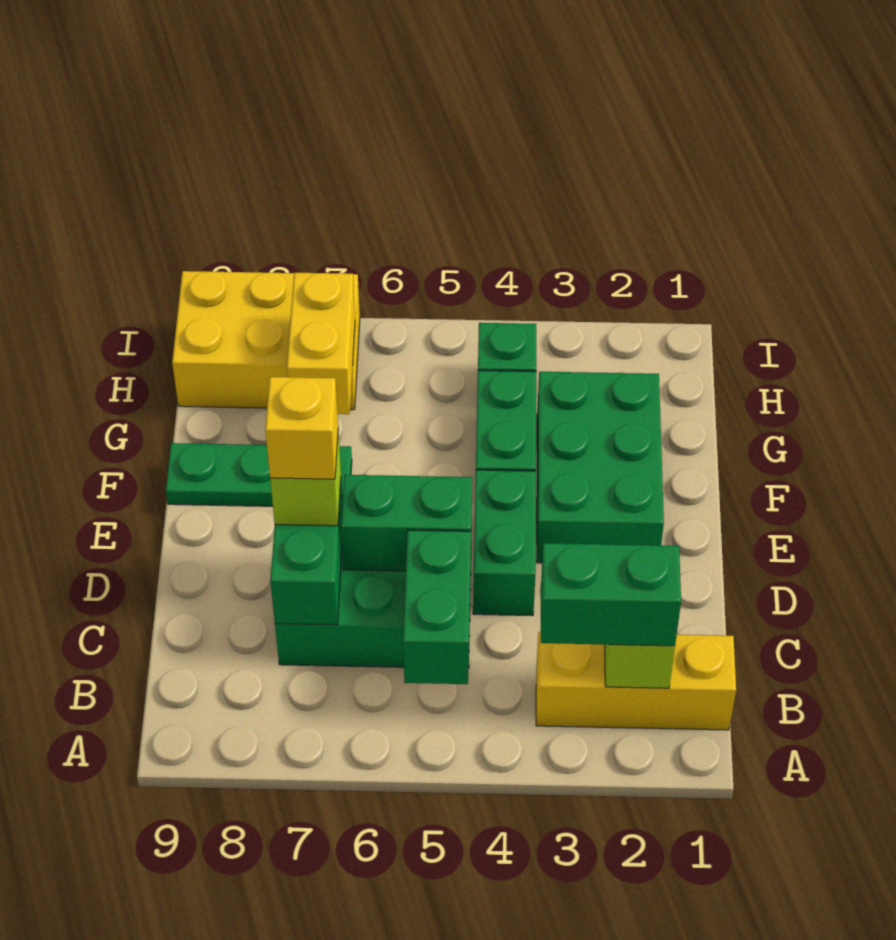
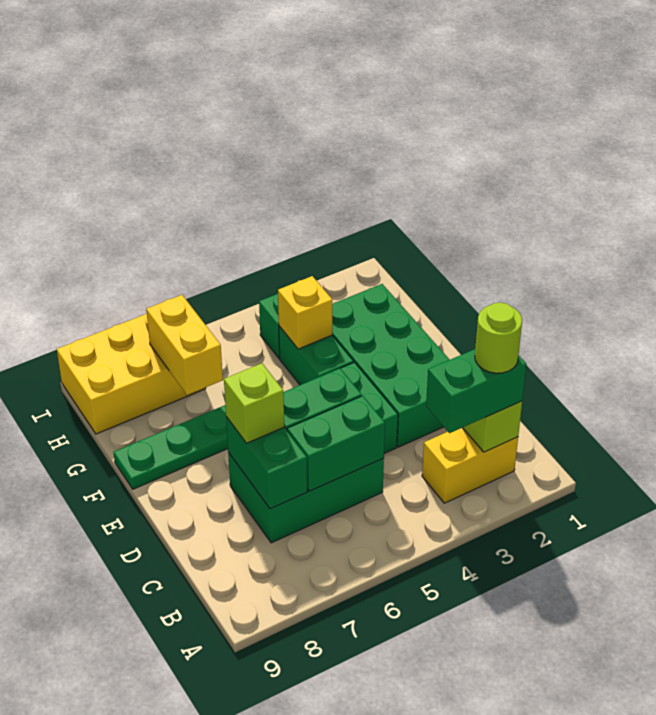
yellow brick B1:B3 level 1 -> yellow brick B2:B3 level 1
none -> lime round brick B2 level 4
green brick B5:C5 level 2 -> green brick C5:C6 level 2
yellow brick D7 level 4 -> yellow brick G4 level 2
green brick E2:G3 level 1 -> green brick D2:G3 level 1

